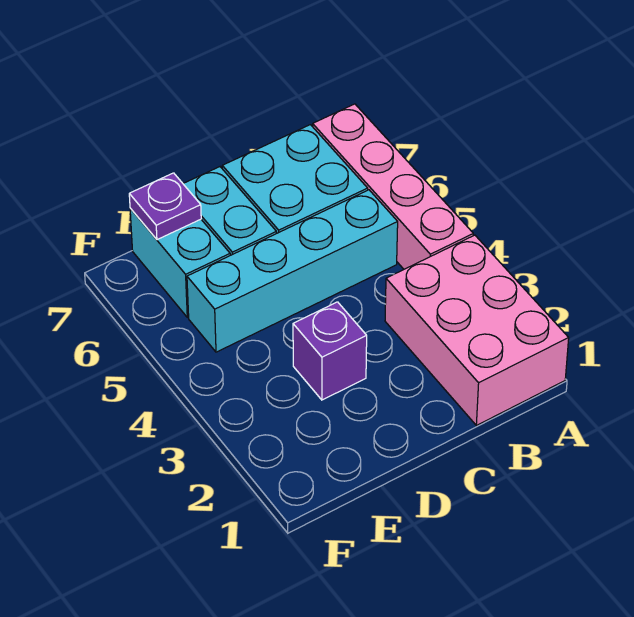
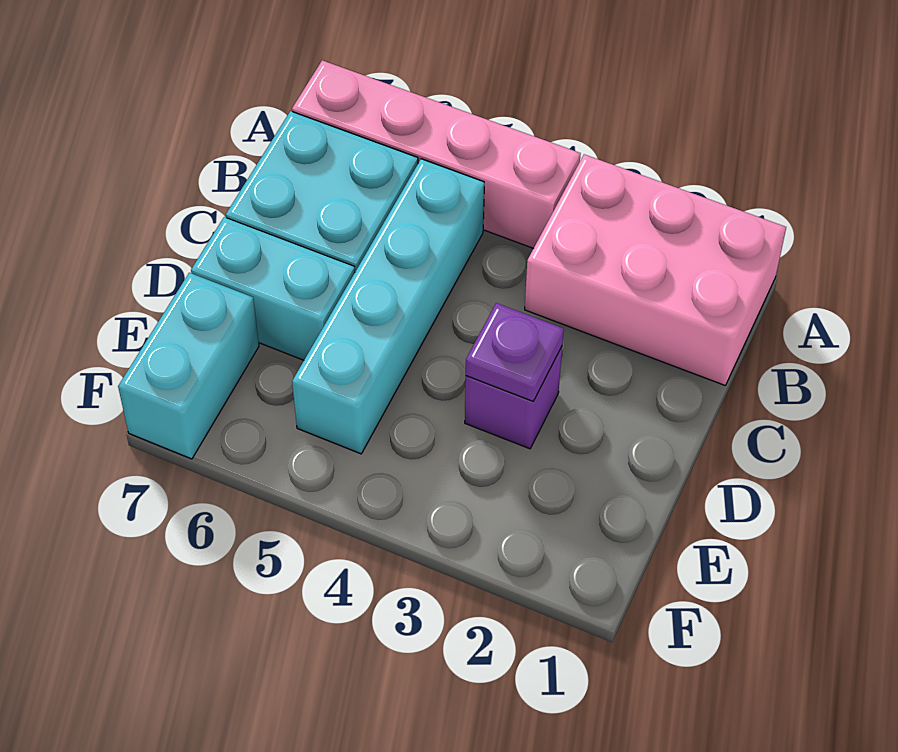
cyan brick E6:E7 level 1 -> cyan brick E7:F7 level 1
purple plate E7 level 2 -> purple plate D3 level 2

